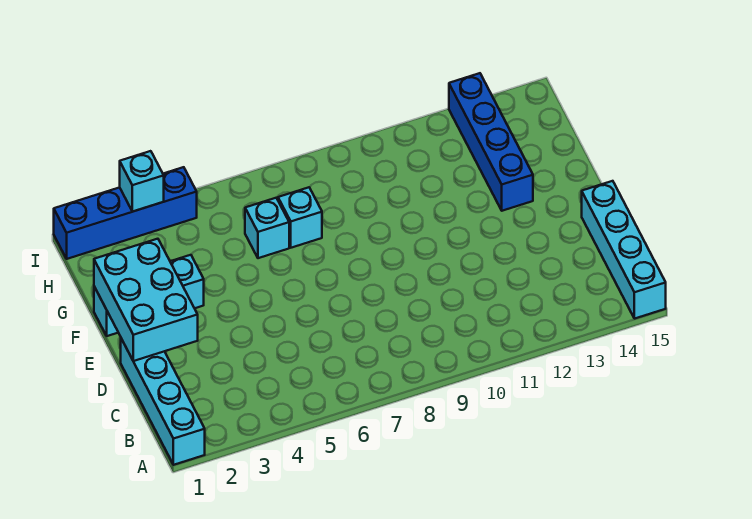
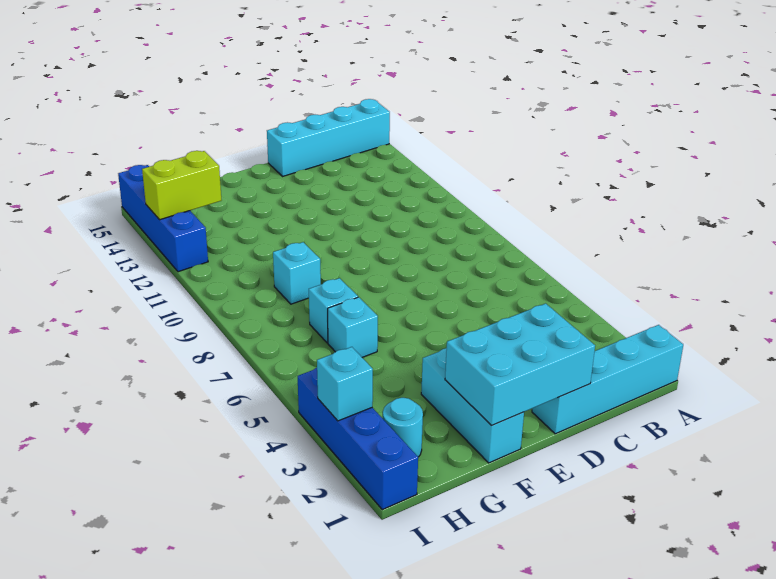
blue brick F13:I13 level 1 -> blue brick I12:I15 level 1
none -> cyan brick G9 level 1
none -> cyan round brick H2 level 1
none -> lime brick H13:I13 level 2

